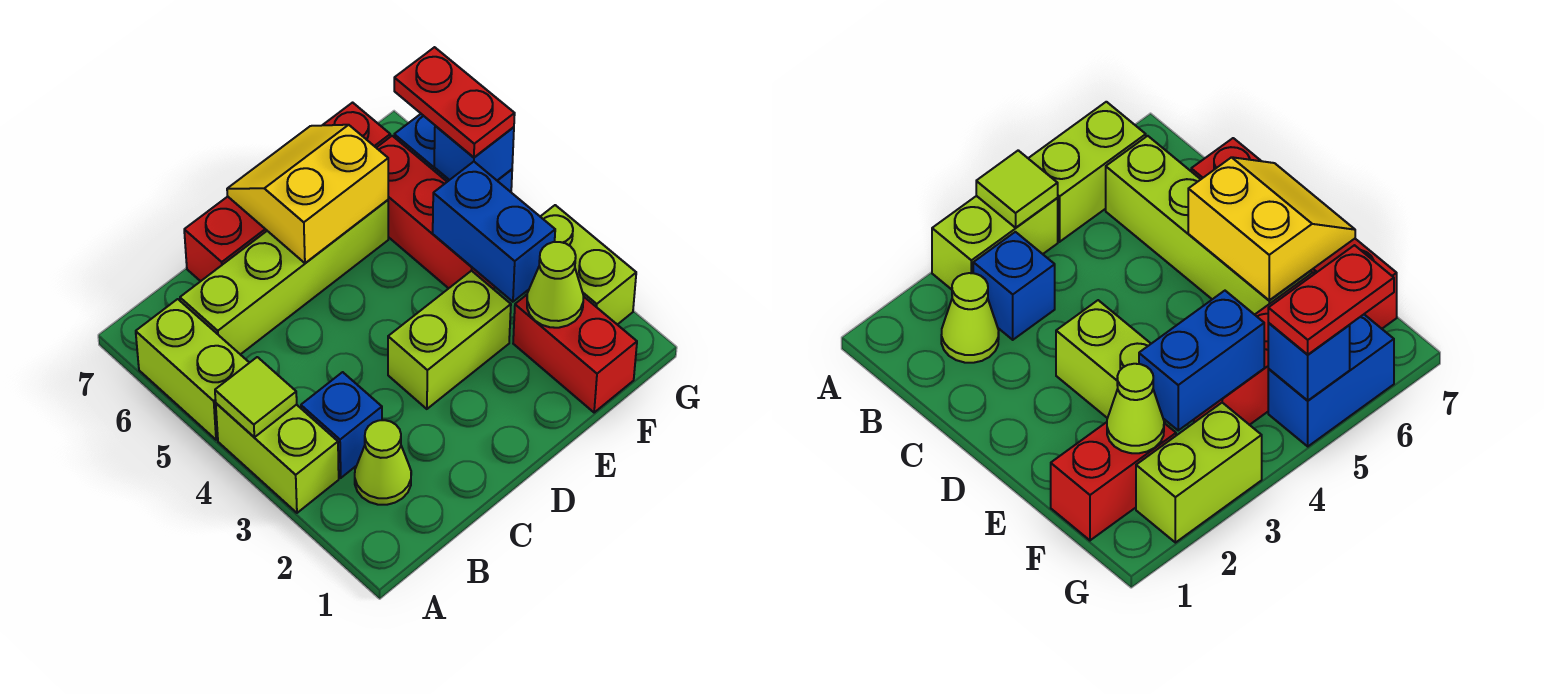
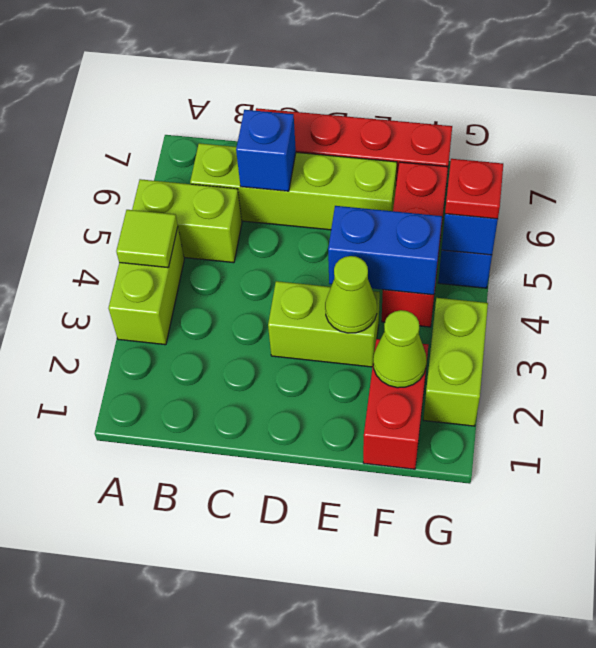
lime brick A5:A6 level 1 -> lime brick A5:B5 level 1
lime cone B2 level 1 -> lime cone E3 level 2
blue brick B3 level 1 -> blue brick C6 level 2
yellow slope D6:E7 level 2 top 6 -> none
blue brick F3:F4 level 2 -> blue brick E4:F4 level 2
red plate G5:G6 level 3 -> red plate G5 level 3

